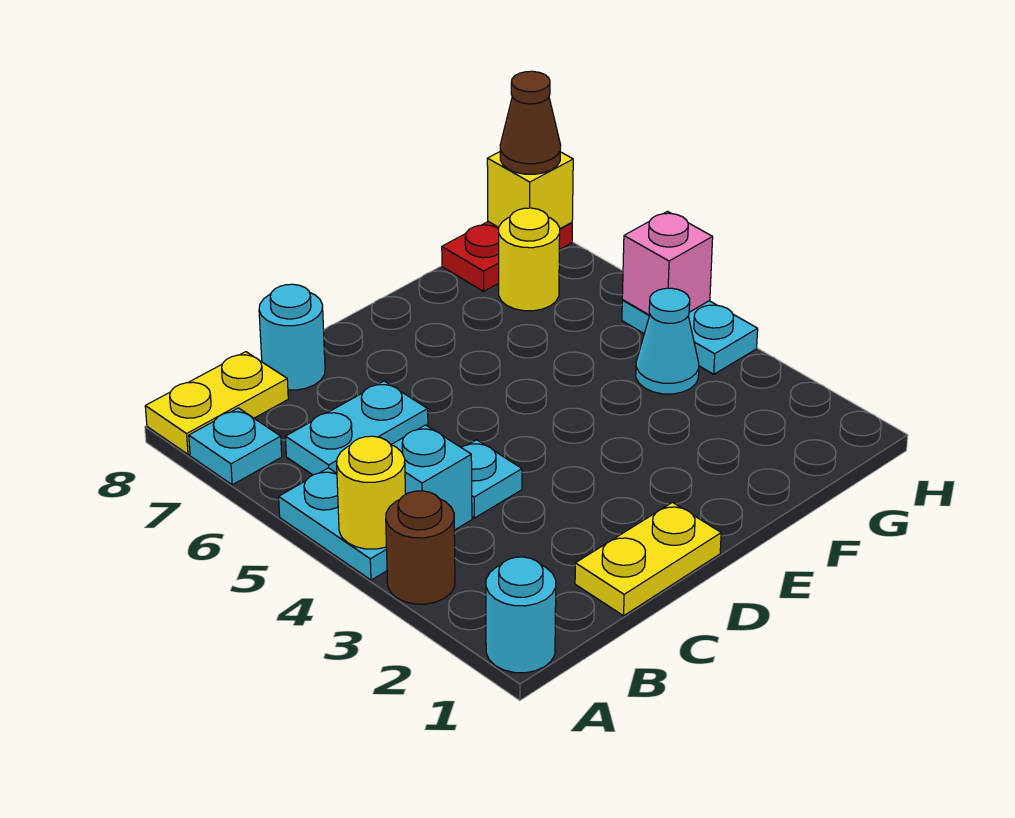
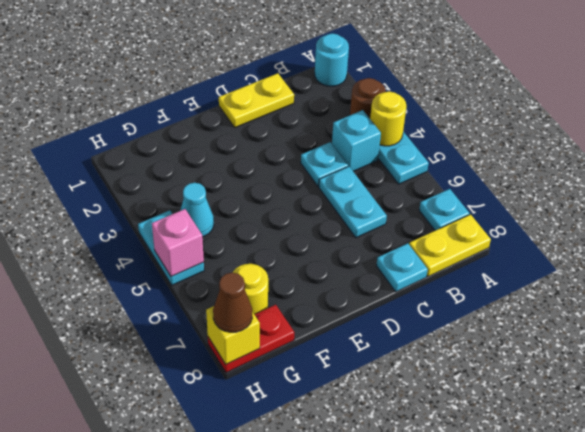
cyan plate B6:C6 level 1 -> cyan plate C5:C6 level 1
cyan round brick C8 level 1 -> cyan plate C8 level 1

